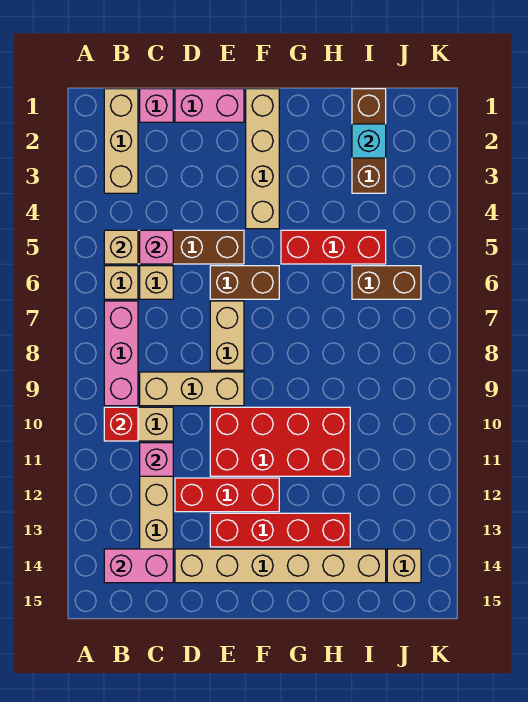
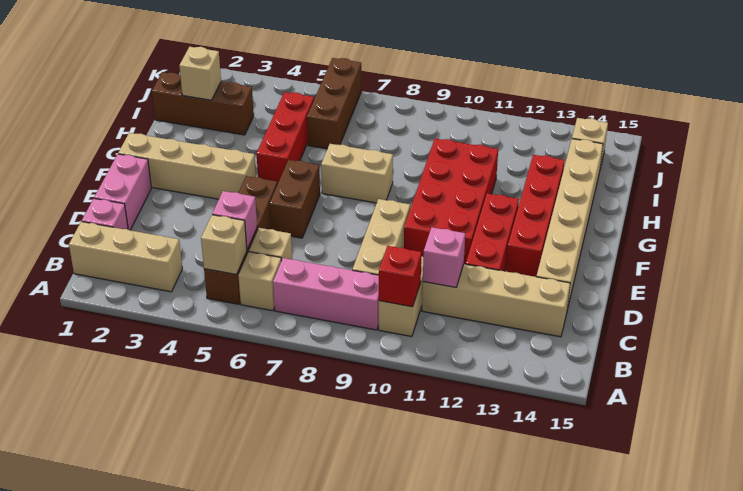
pink brick B14:C14 level 2 -> none
tan brick E7:E8 level 1 -> tan brick G7:G8 level 1
cyan brick I2 level 2 -> tan brick I2 level 2
brown brick I6:J6 level 1 -> brown brick I6:K6 level 1

